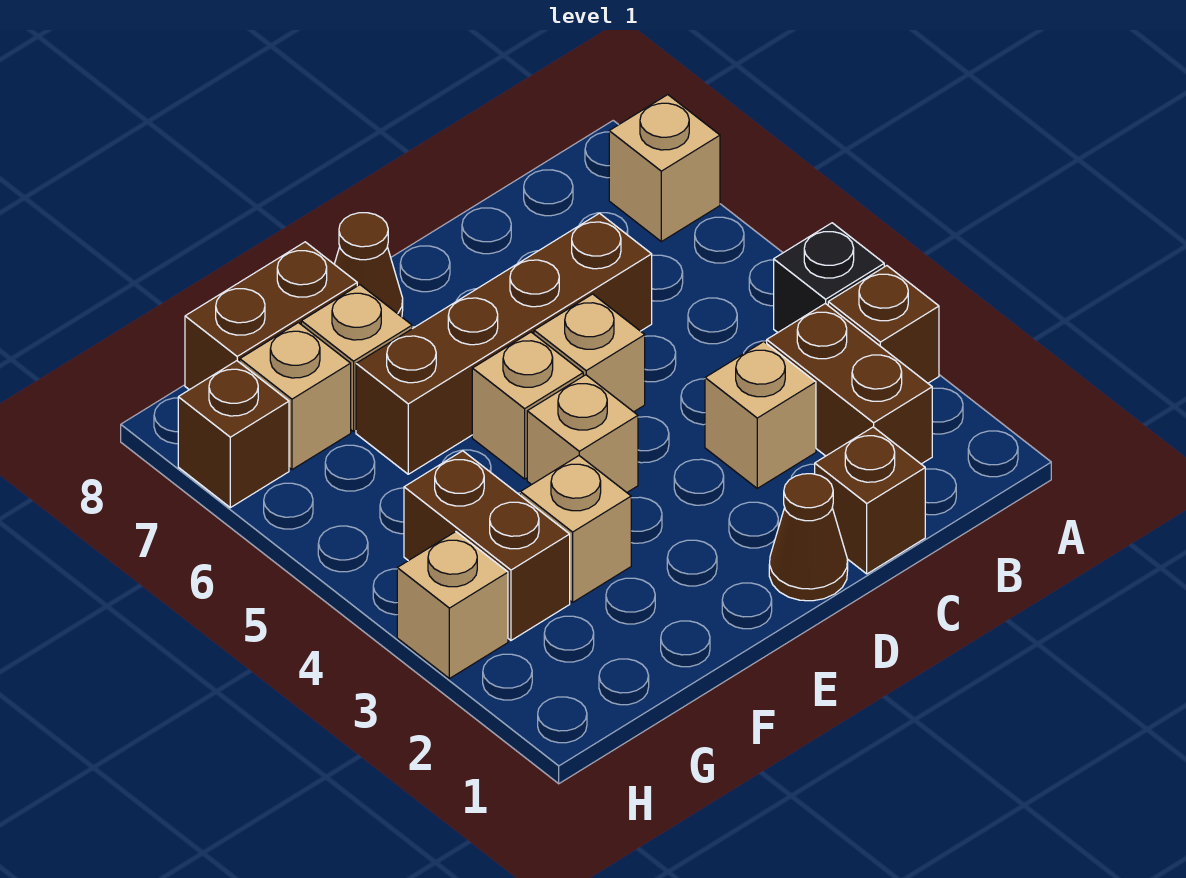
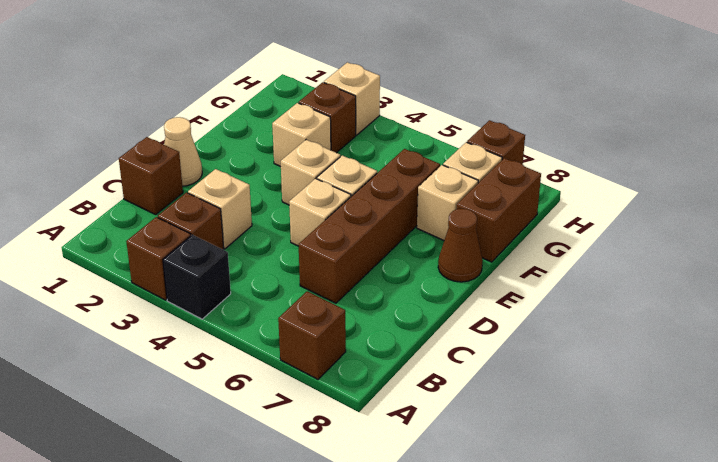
tan brick A7 level 1 -> brown brick A7 level 1
brown brick B2:B3 level 1 -> brown brick B3 level 1
brown cone D1 level 1 -> tan cone D1 level 1
brown brick G3:G4 level 1 -> brown brick G3 level 1

